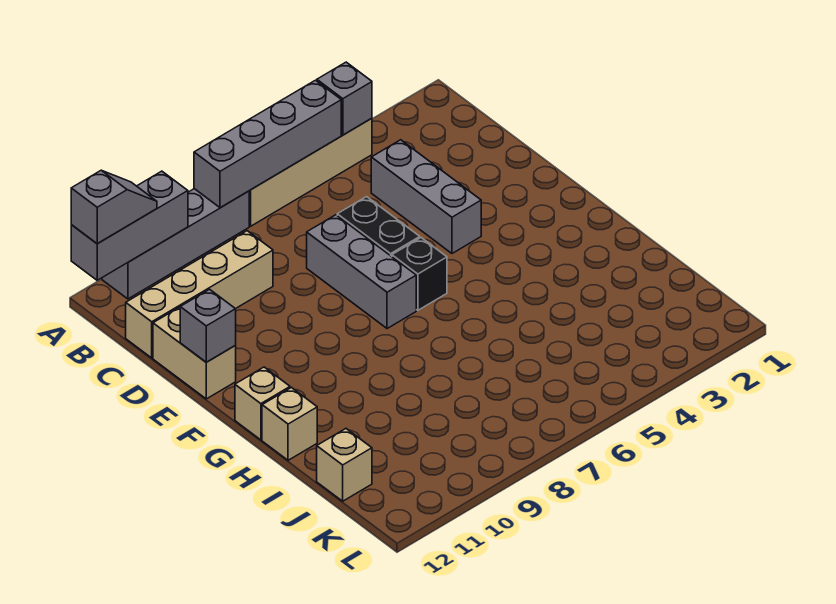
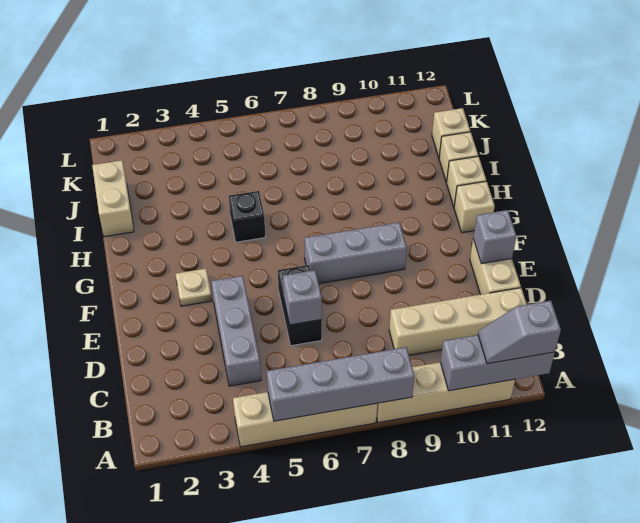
grey brick A4 level 2 -> grey brick D6 level 2
grey brick A8:A11 level 1 -> tan brick A8:A11 level 1
grey brick D7:F7 level 1 -> grey brick F7:F9 level 1
none -> tan plate F3 level 1
black brick F6 level 1 -> black brick H5 level 1
none -> tan brick I1:J1 level 1
none -> tan brick I12 level 1

